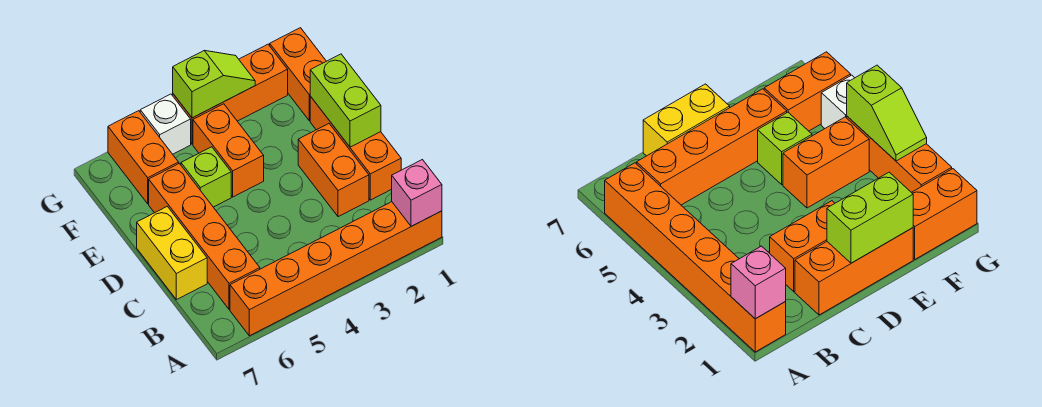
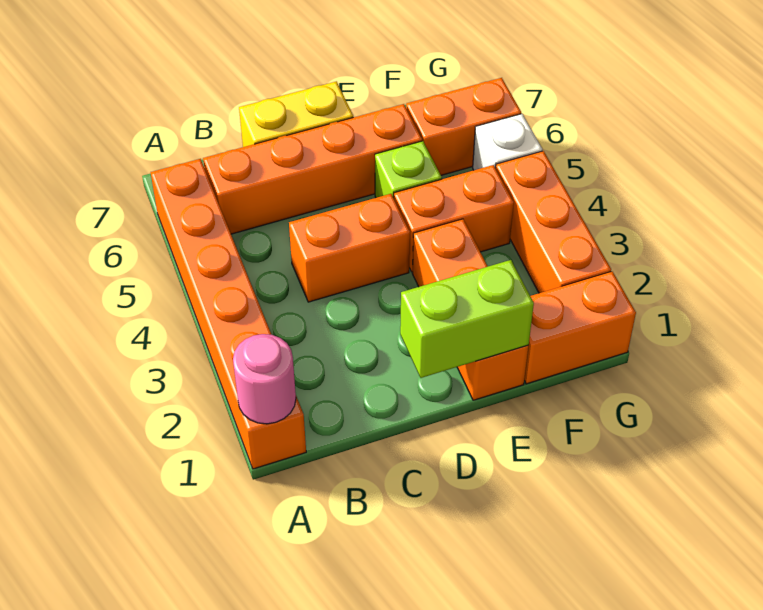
pink brick A1 level 2 -> pink round brick A1 level 2
orange brick C1:E1 level 1 -> orange brick E1:E3 level 1
orange brick C2:D2 level 1 -> orange brick C4:D4 level 1
lime slope G3:G4 level 2 top 4 -> none

